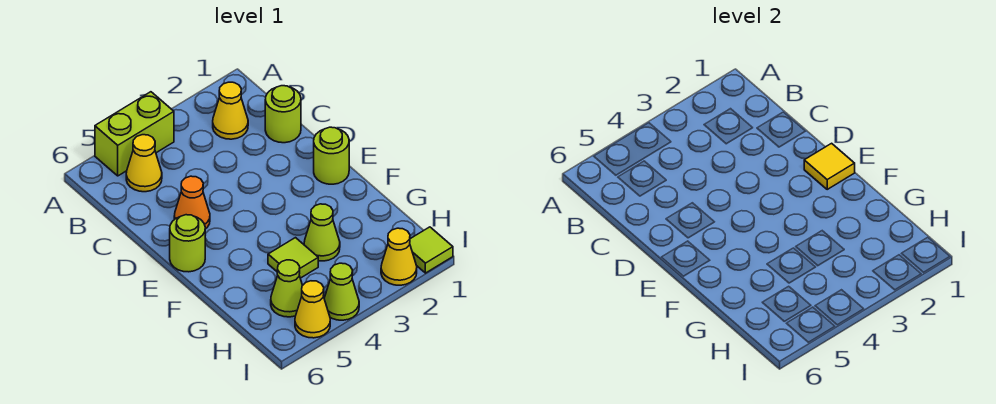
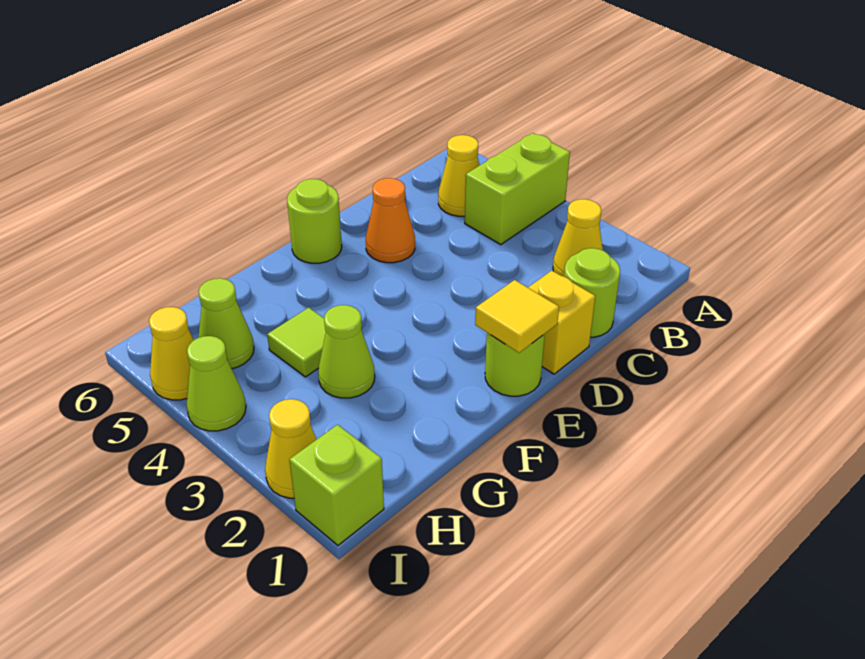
lime brick A4:A5 level 1 -> lime brick A4:B4 level 1
none -> yellow brick D1 level 1
lime tile I1 level 1 -> lime brick I1 level 1

